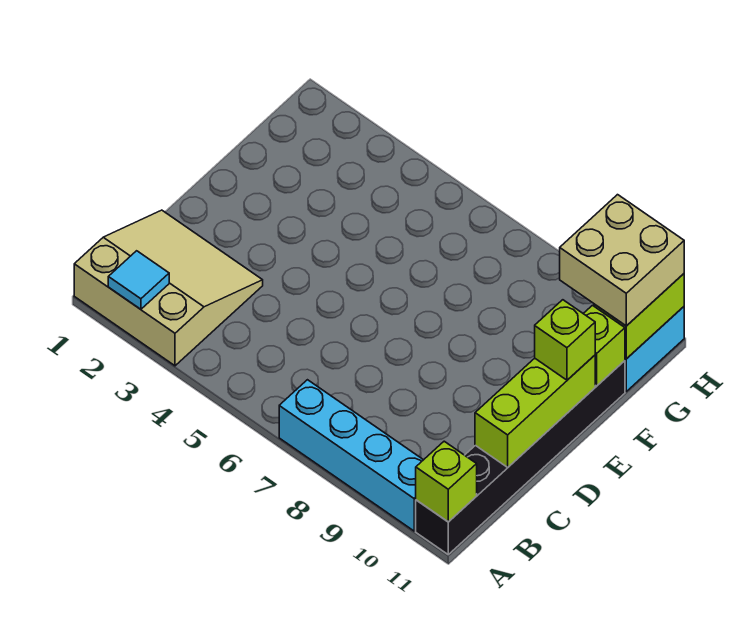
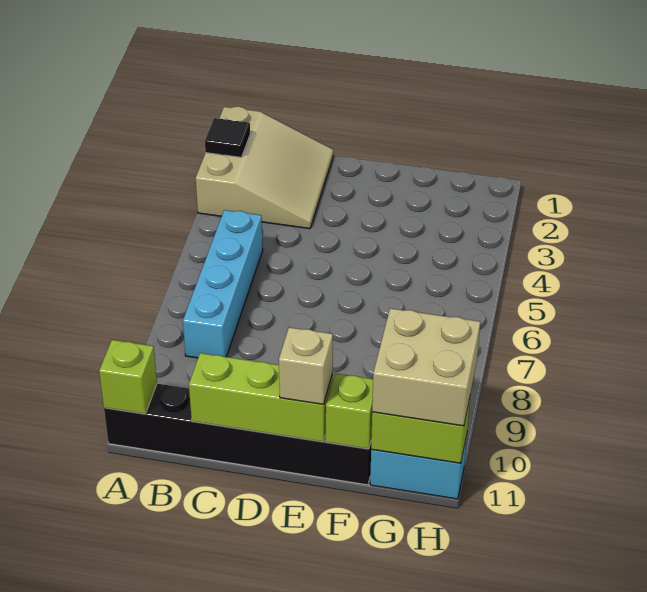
cyan tile A2 level 2 -> black tile A2 level 2
cyan brick A7:A10 level 1 -> cyan brick B5:B8 level 1
lime brick E11 level 3 -> tan brick E11 level 3

